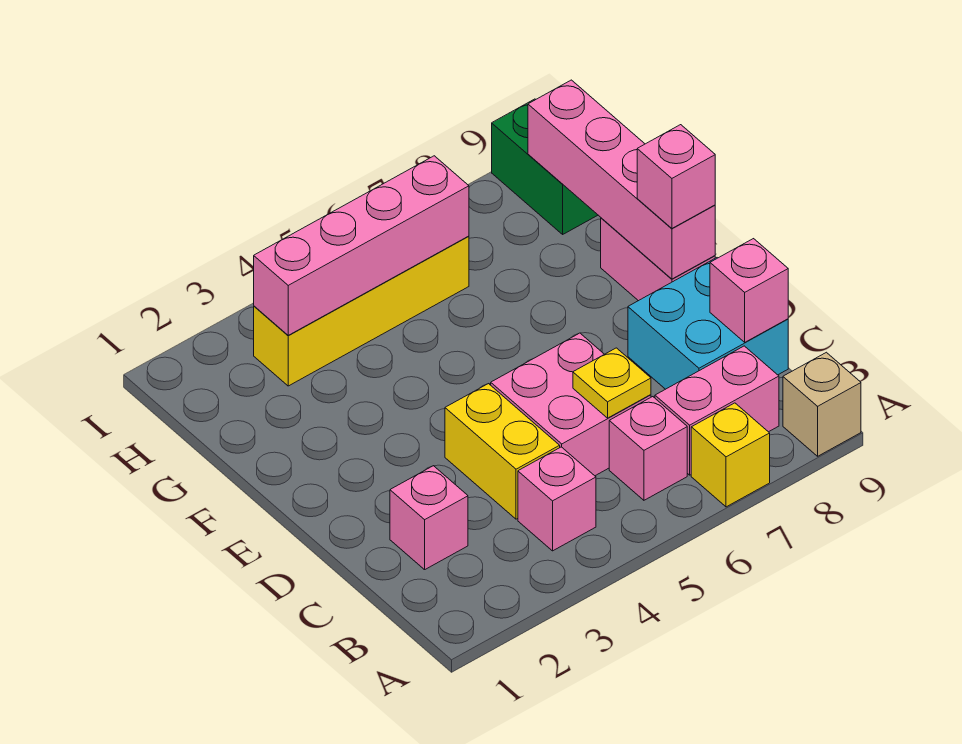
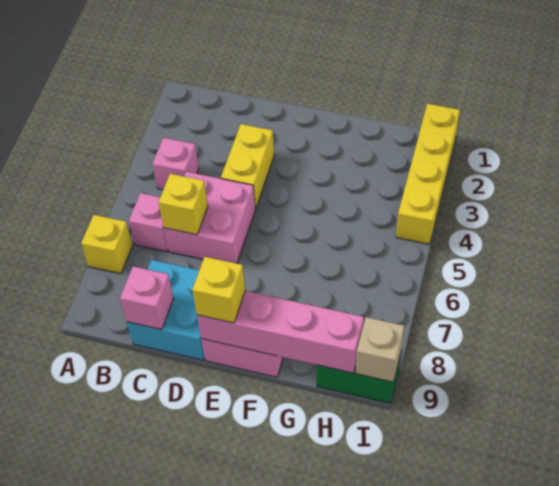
tan brick A9 level 1 -> tan brick I9 level 2
pink brick B7:B8 level 1 -> none
pink brick C2 level 1 -> none
yellow brick C4:D4 level 1 -> yellow brick D3:D4 level 1
yellow plate C6 level 2 -> yellow brick C6 level 2
pink brick E9 level 3 -> yellow brick E9 level 3
yellow brick H3:H6 level 1 -> yellow brick I1:I4 level 1
pink brick H3:H6 level 2 -> none

